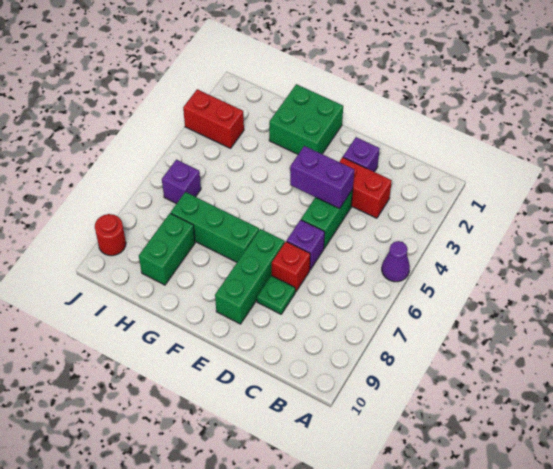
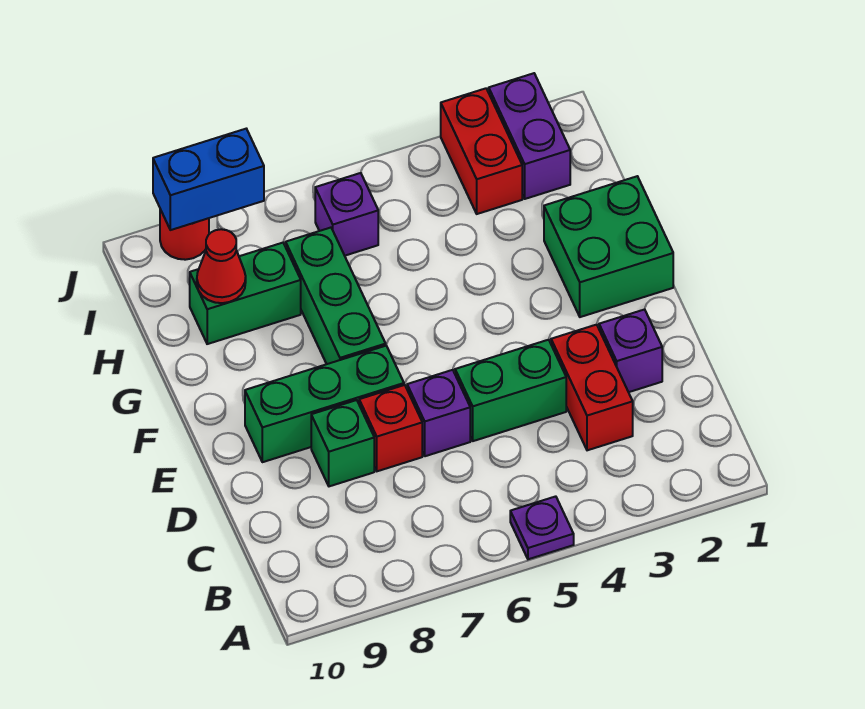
purple cone A5 level 1 -> purple plate A5 level 1
purple brick D4:E4 level 2 -> purple brick I2:J2 level 1
green plate D8 level 1 -> green brick D8 level 1
none -> red cone H9 level 2
none -> blue brick J8:J9 level 2

